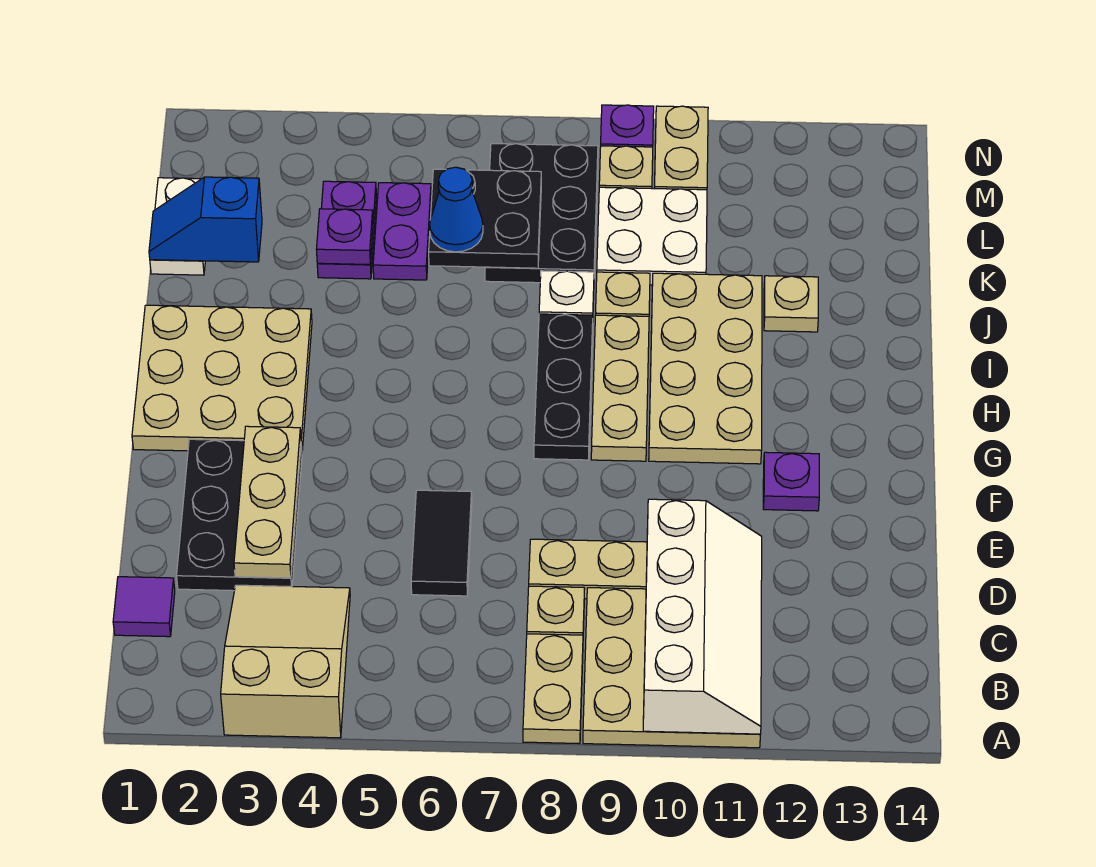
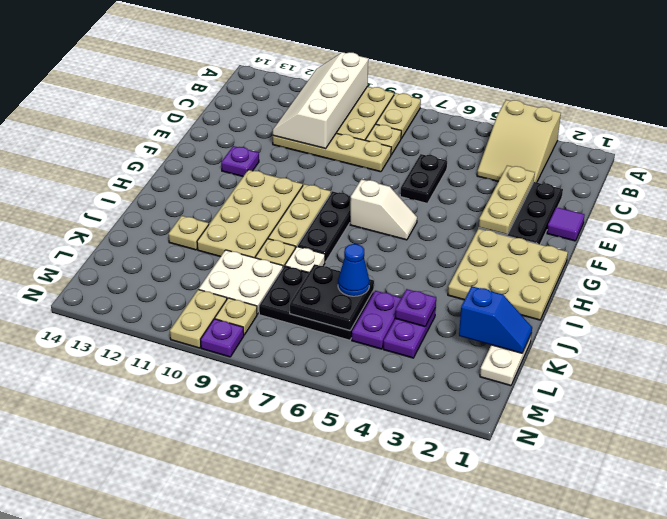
purple tile C1 level 1 -> purple tile E1 level 1
black tile D6:E6 level 1 -> black plate D6:E6 level 1
none -> white slope G6:G7 level 1 top 7
black plate K7:M8 level 1 -> black plate K6:L8 level 1

